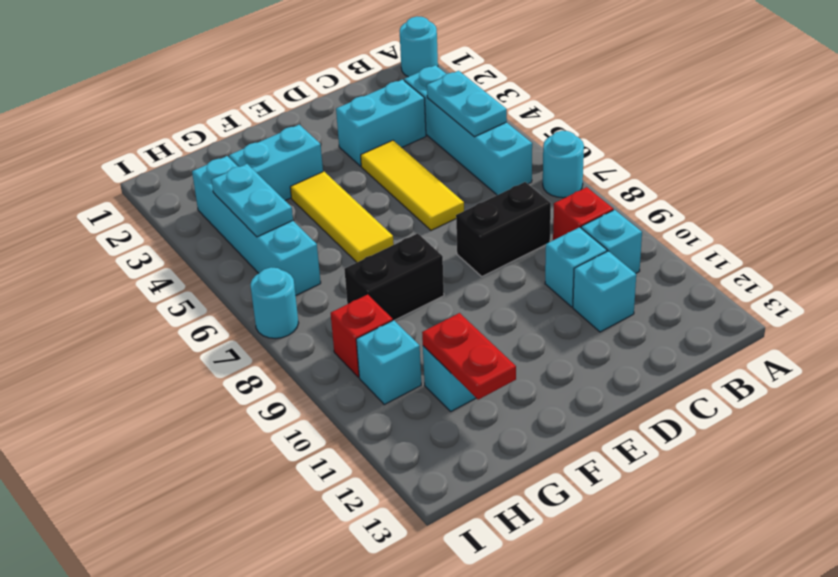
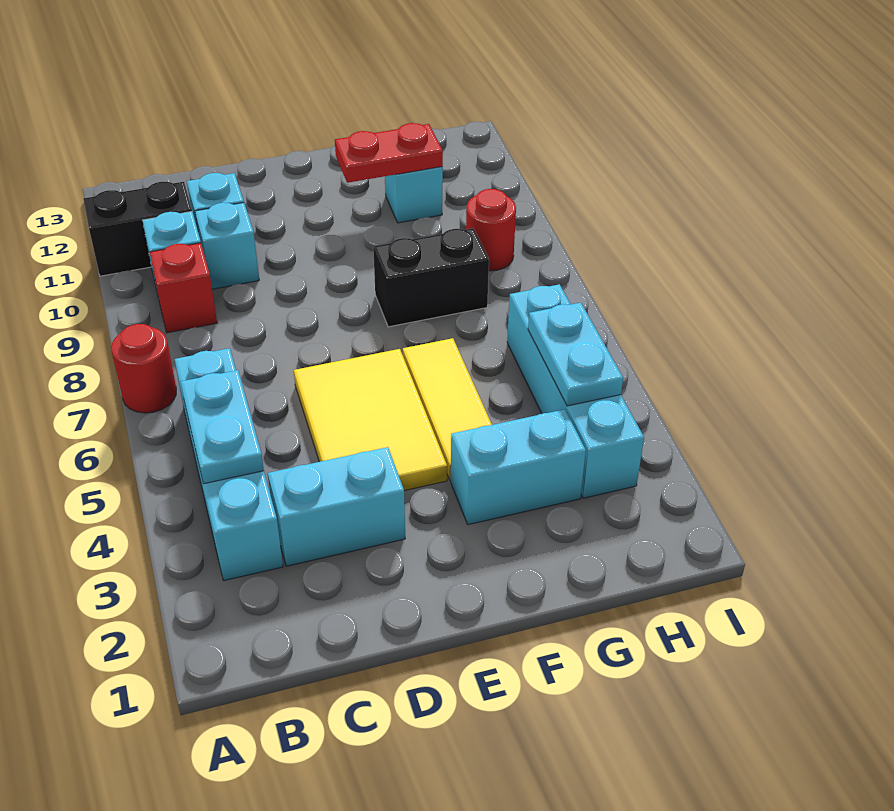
cyan round brick A1 level 1 -> none
cyan round brick A7 level 1 -> red round brick A7 level 1
black brick C8:D8 level 1 -> black brick A11:B11 level 1
yellow tile D4:D6 level 1 -> yellow tile D4:E6 level 1
red plate G11:G12 level 2 -> red plate F11:G11 level 2
red brick H9 level 1 -> red round brick H9 level 1
cyan brick H10 level 1 -> none
cyan round brick I7 level 1 -> none

